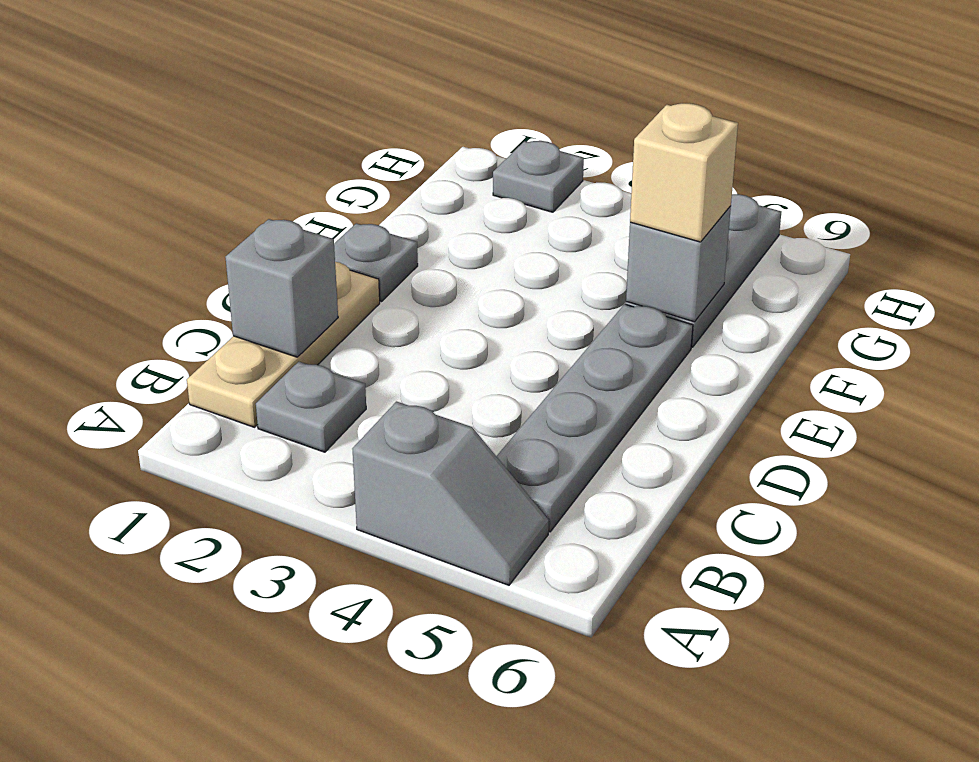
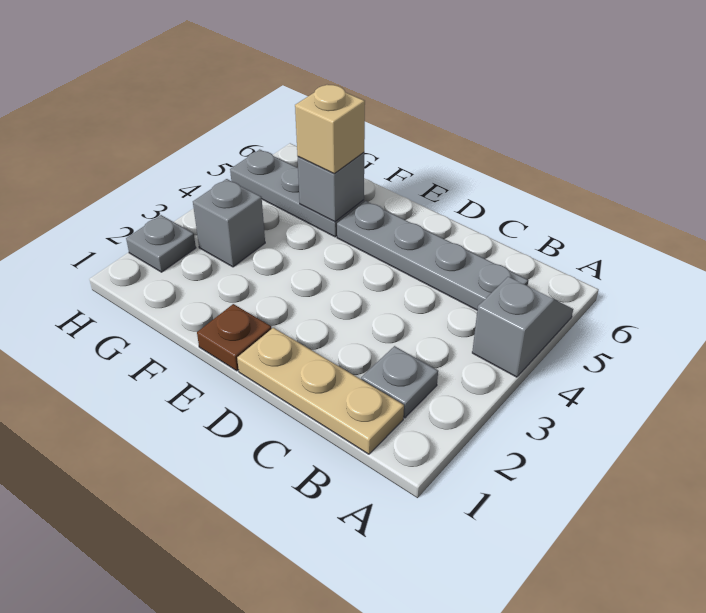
grey brick C1 level 2 -> grey brick G3 level 1
grey plate E1 level 1 -> brown plate E1 level 1

